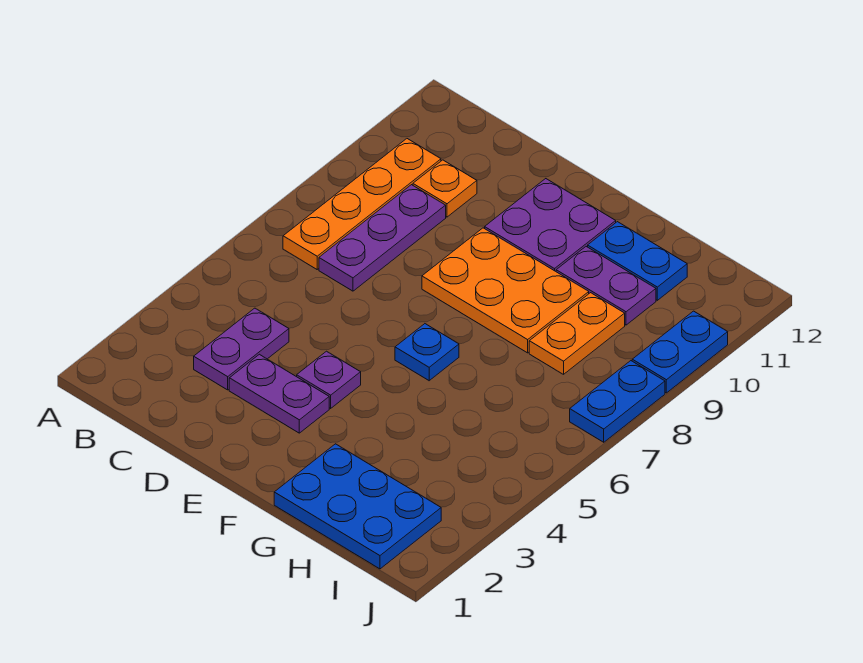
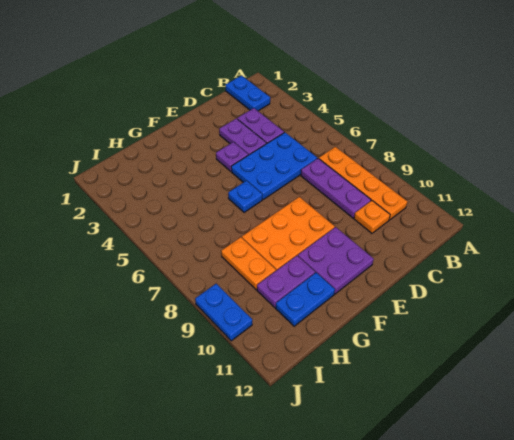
purple plate D3:E3 level 1 -> purple plate D3:D4 level 1
blue plate G1:I2 level 1 -> blue plate C5:E6 level 1
blue plate J7:J8 level 1 -> blue plate B1:B2 level 1

